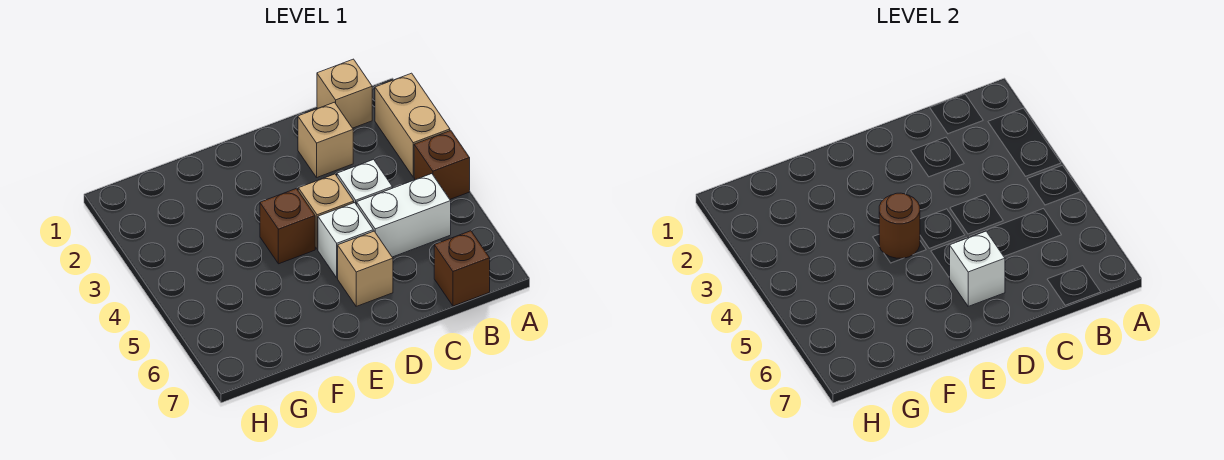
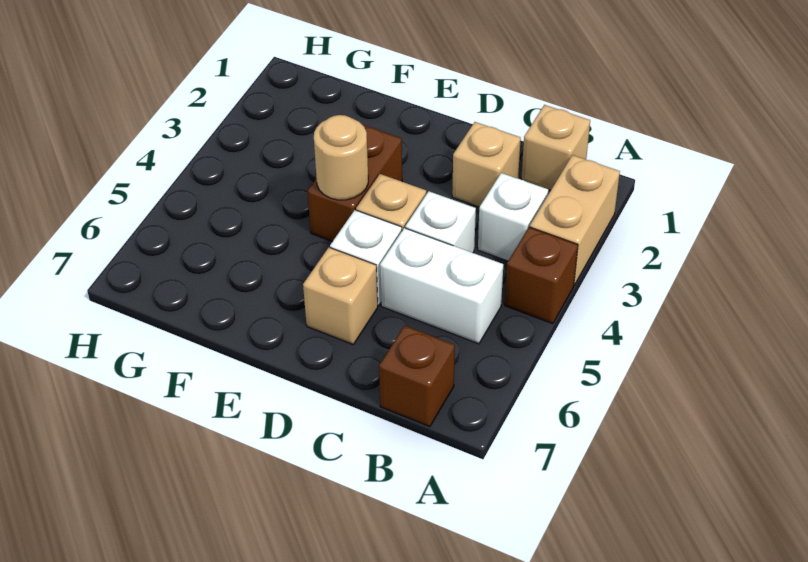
white brick D6 level 2 -> white brick B3 level 1
brown brick E4 level 1 -> brown brick E3:E4 level 1
brown round brick E4 level 2 -> tan round brick E4 level 2

